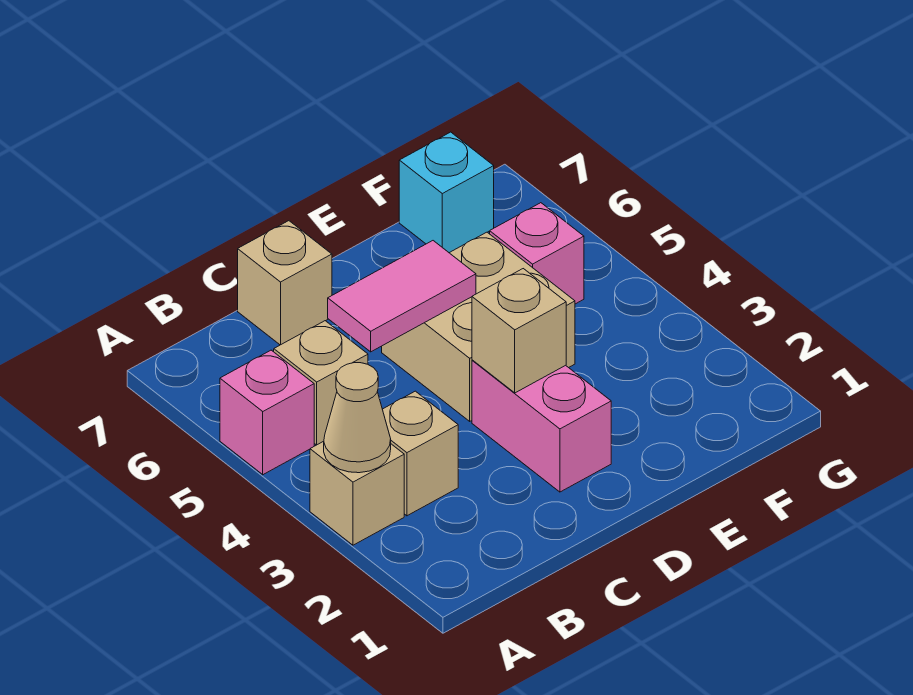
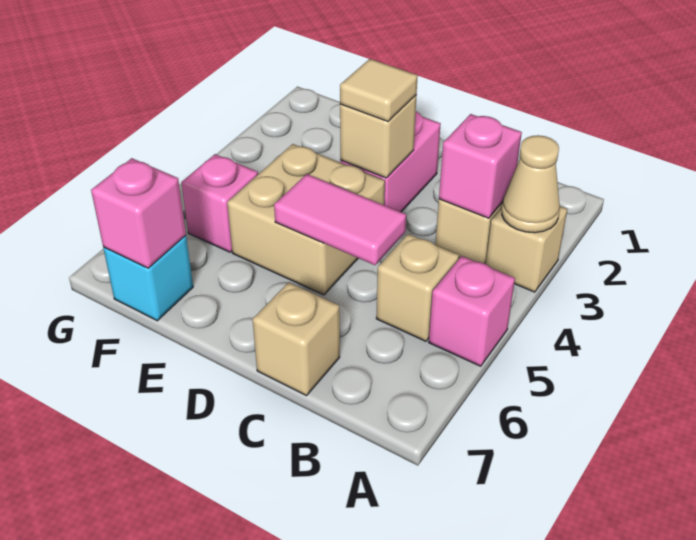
none -> pink brick B3 level 2
none -> tan tile D3 level 3
none -> pink brick F7 level 2

